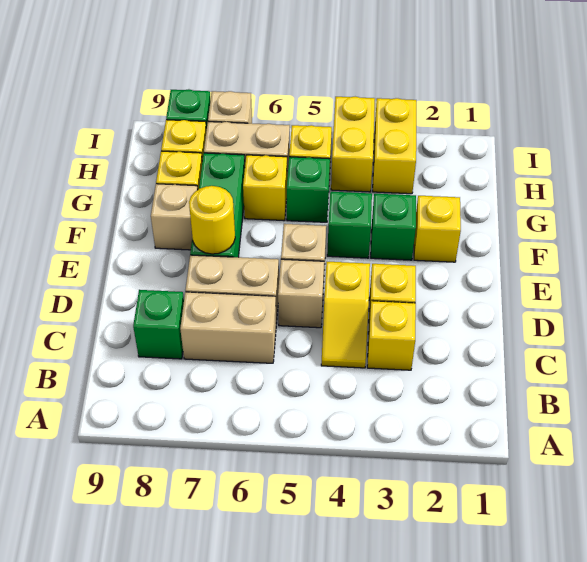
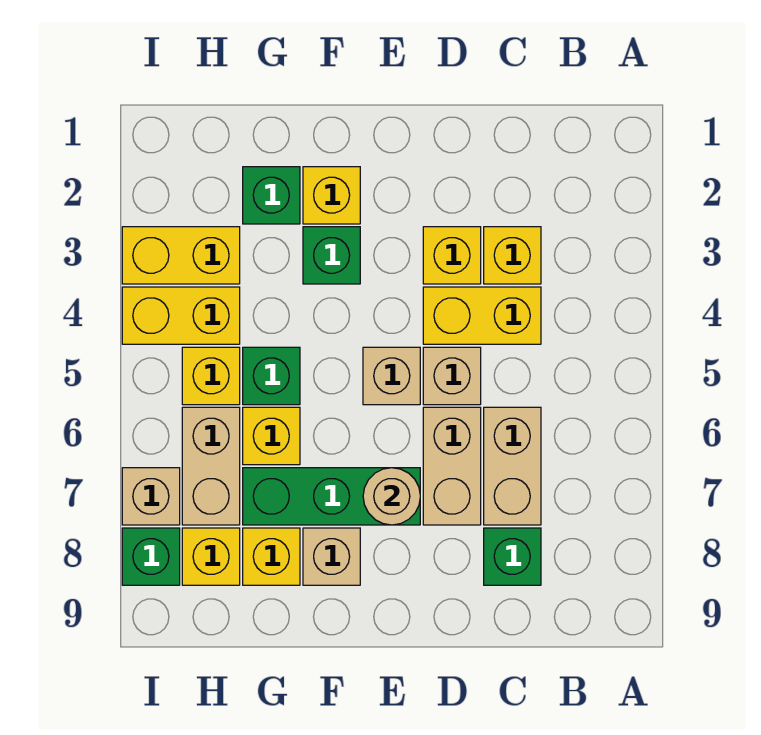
yellow slope C4:D4 level 1 top D -> yellow brick C4:D4 level 1
yellow round brick E7 level 2 -> tan round brick E7 level 2
green brick F4 level 1 -> green brick G2 level 1

